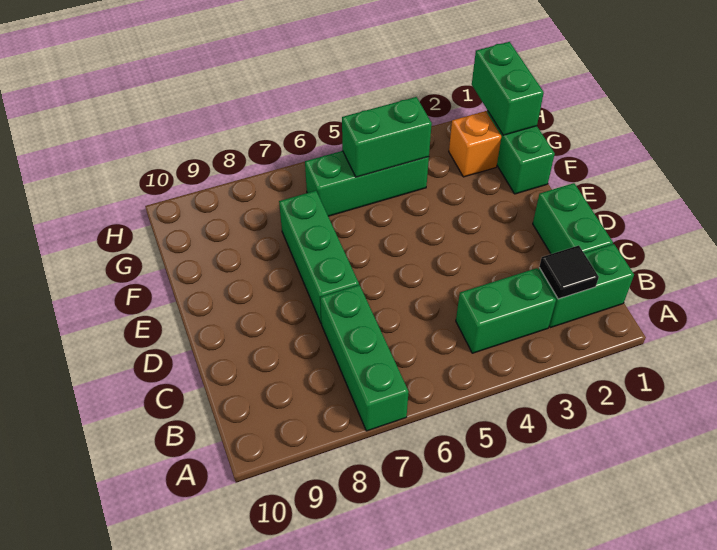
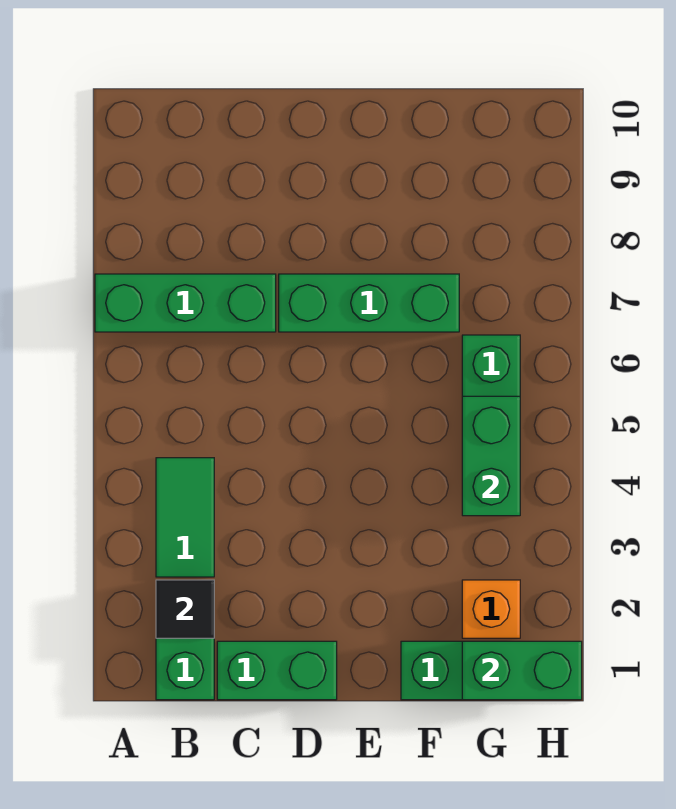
green brick B3:B4 level 1 -> green tile B3:B4 level 1

